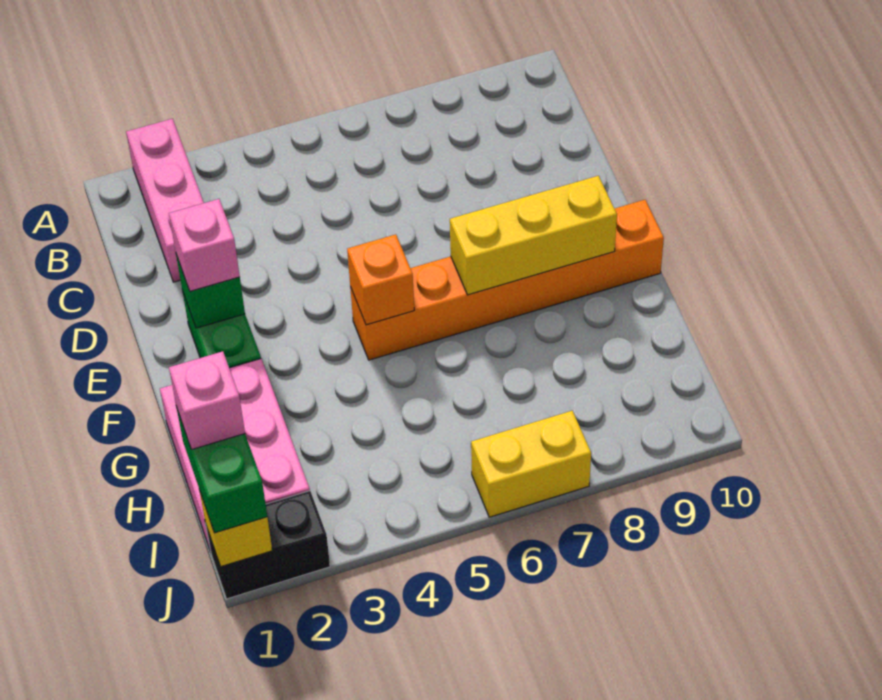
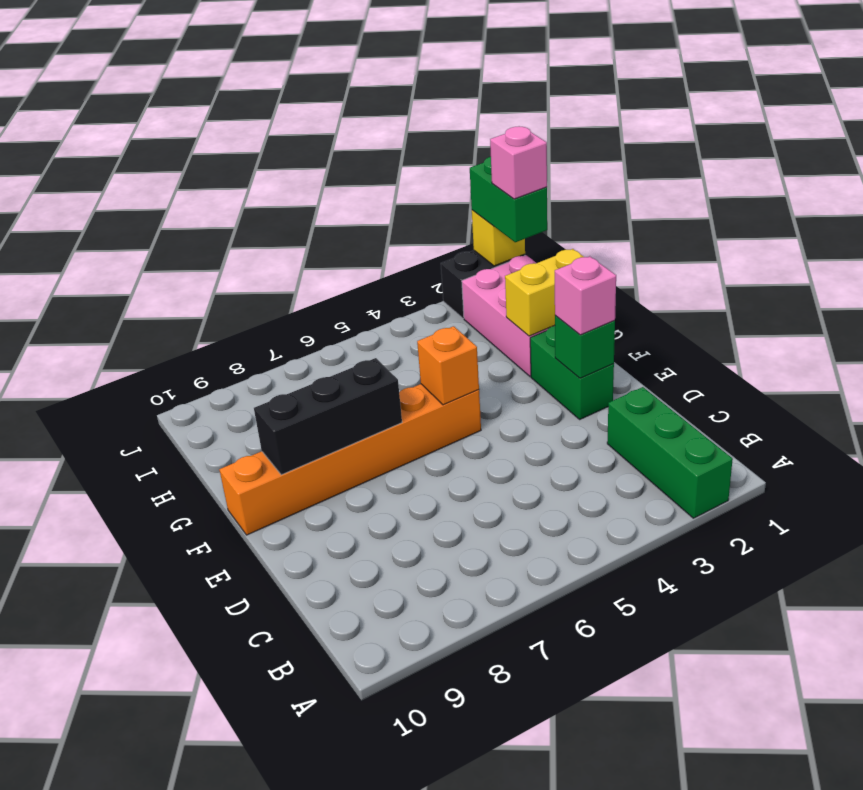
pink brick A2:C2 level 1 -> green brick A2:C2 level 1
yellow brick F7:F9 level 2 -> black brick F7:F9 level 2
yellow brick J6:J7 level 1 -> yellow brick G1:G2 level 2

